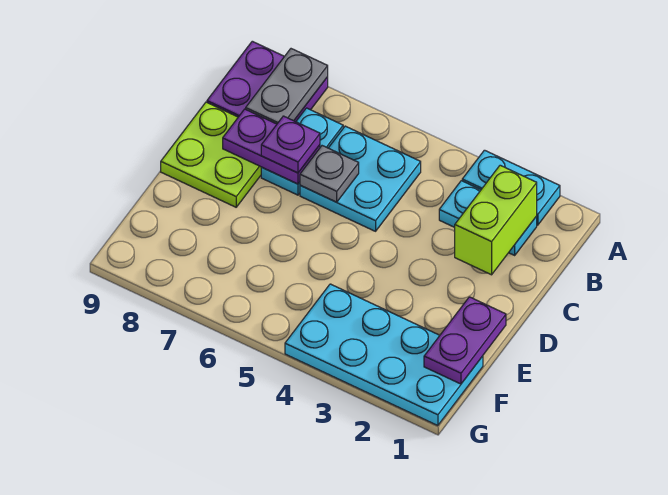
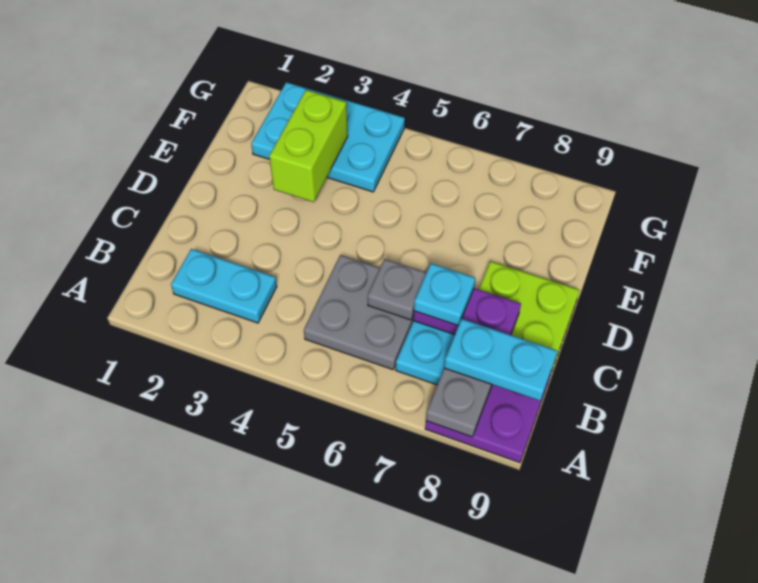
cyan plate A2:A3 level 1 -> cyan plate B8:B9 level 3
lime brick B2:C2 level 2 -> lime brick E3:F3 level 2
cyan plate B5:C6 level 1 -> grey plate B5:C6 level 1
purple plate C7 level 3 -> cyan plate C7 level 3
purple plate E1:F1 level 2 -> none
cyan plate F1:G4 level 1 -> cyan plate F2:G4 level 1

